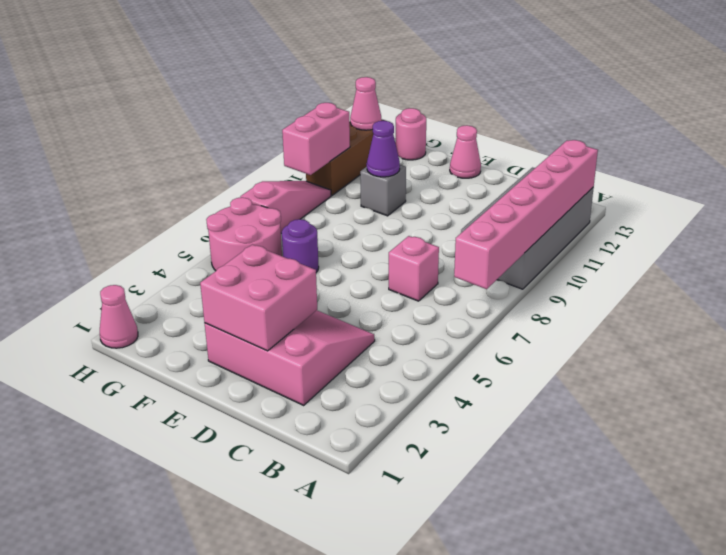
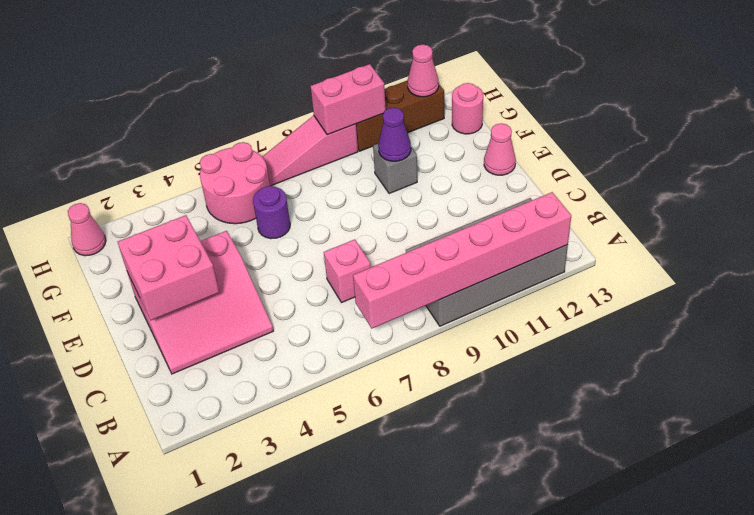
pink slope C2:E4 level 1 top 2 -> pink slope C2:E4 level 1 top E
pink slope H7:H9 level 1 top 7 -> pink slope H7:H9 level 1 top 9

